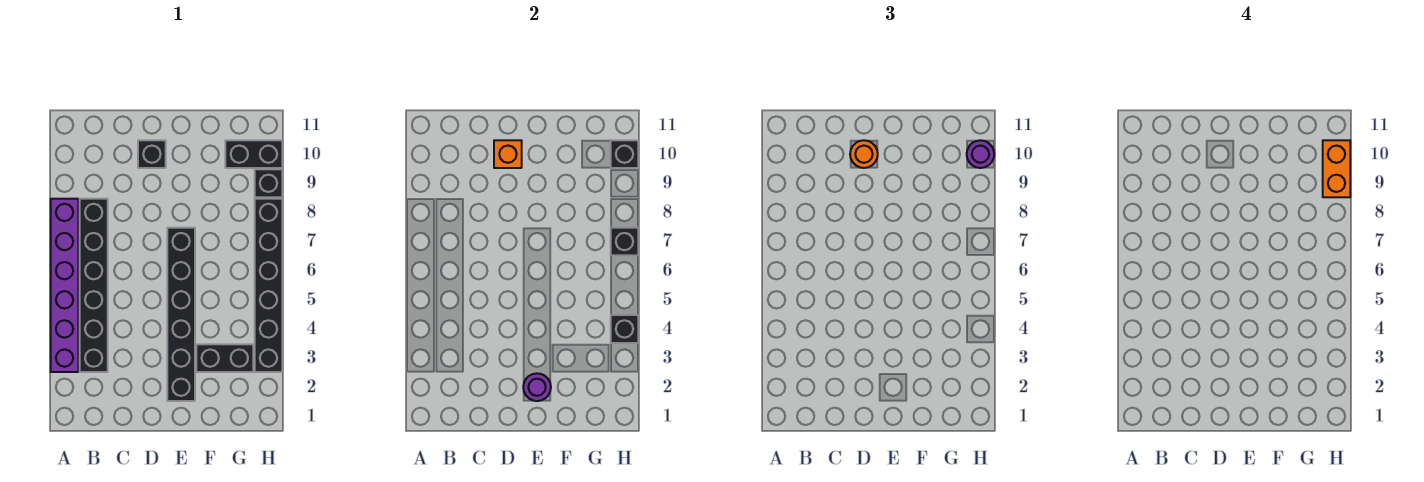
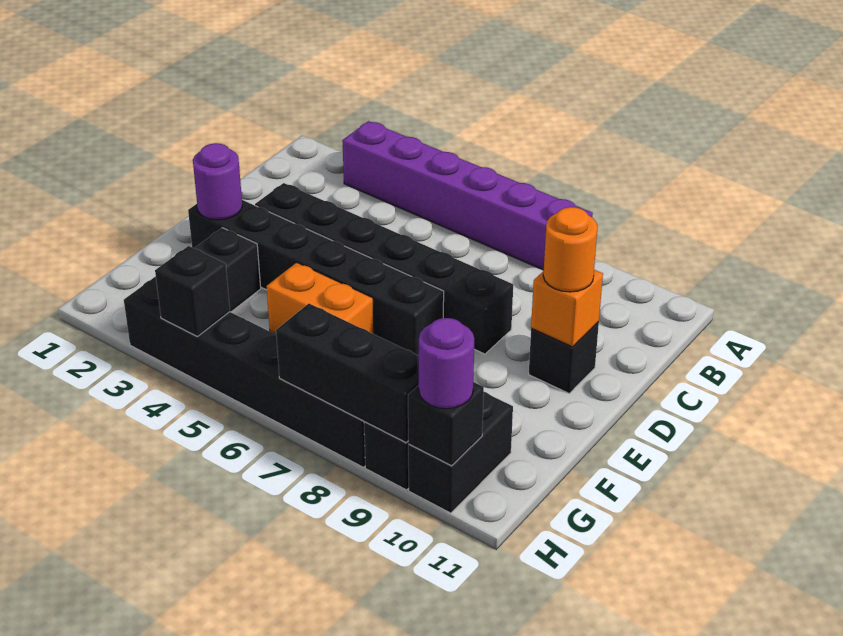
black brick B3:B8 level 1 -> black brick D3:D8 level 1
black brick H7 level 2 -> black brick H7:H9 level 2
orange brick H9:H10 level 4 -> orange brick F5:F6 level 1

